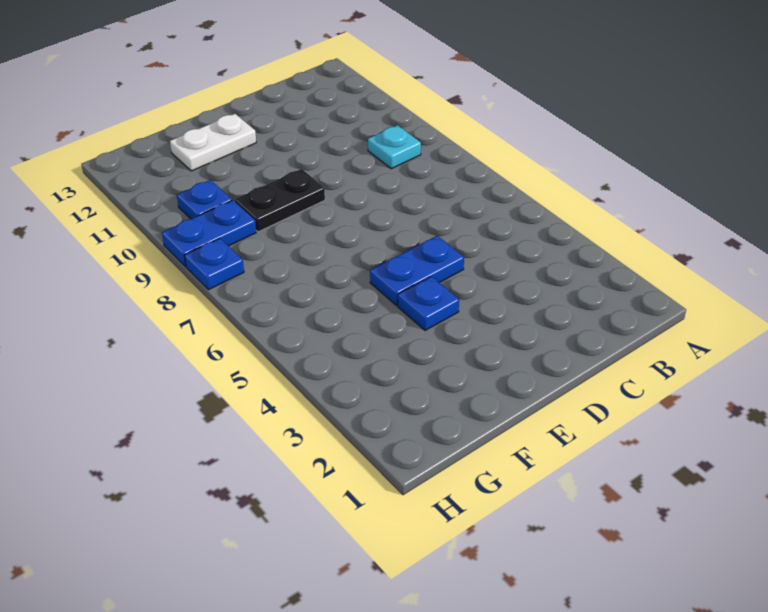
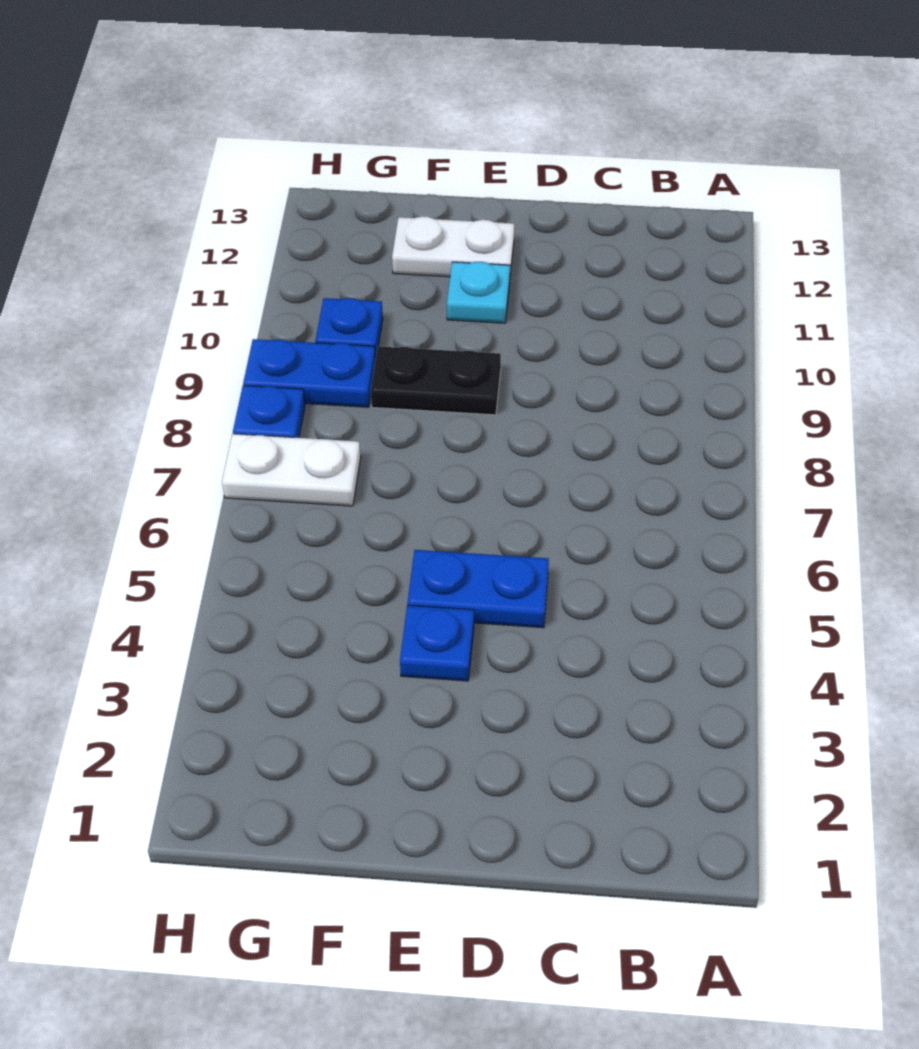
cyan plate B9 level 1 -> cyan plate E11 level 1
none -> white plate G7:H7 level 1

